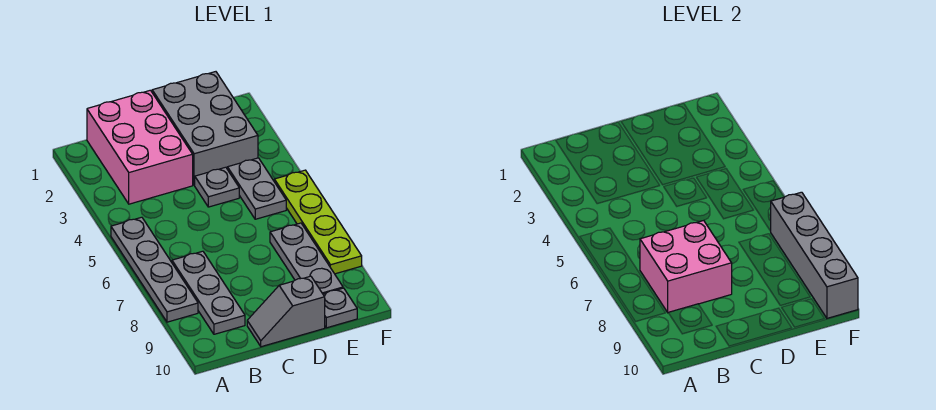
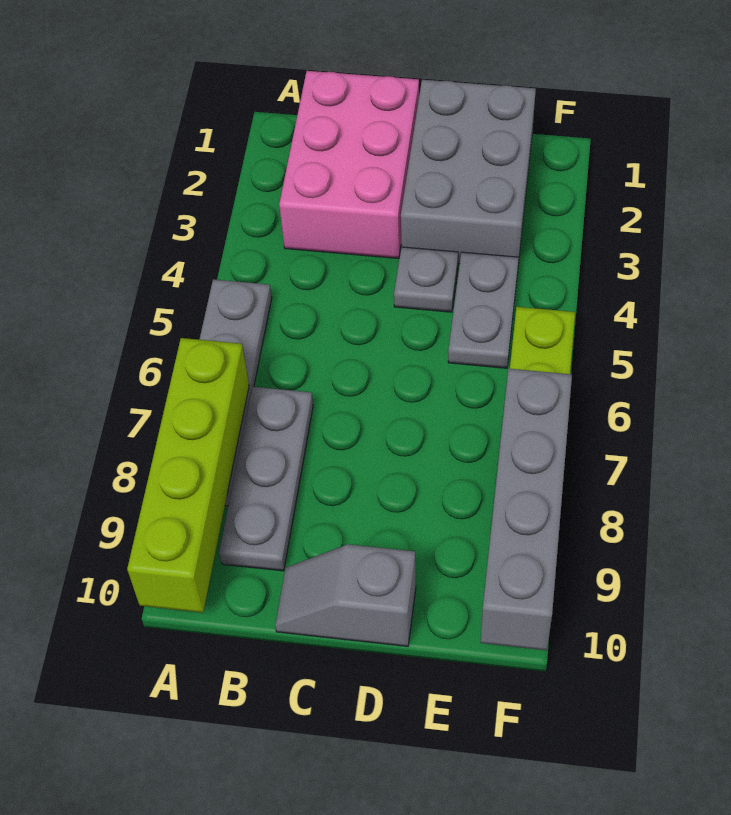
none -> lime brick A7:A10 level 2
pink brick B7:C8 level 2 -> none
grey plate E7:E9 level 1 -> none
grey plate E10 level 1 -> none

